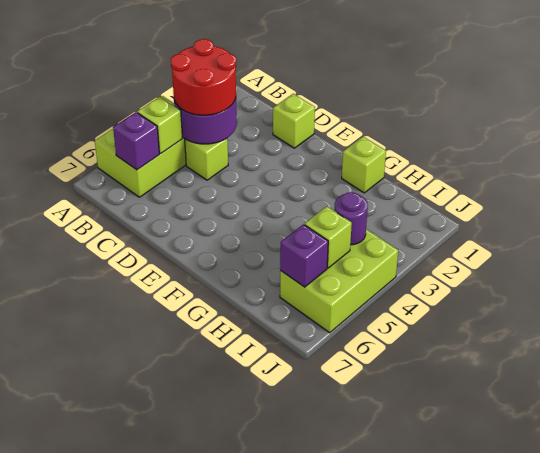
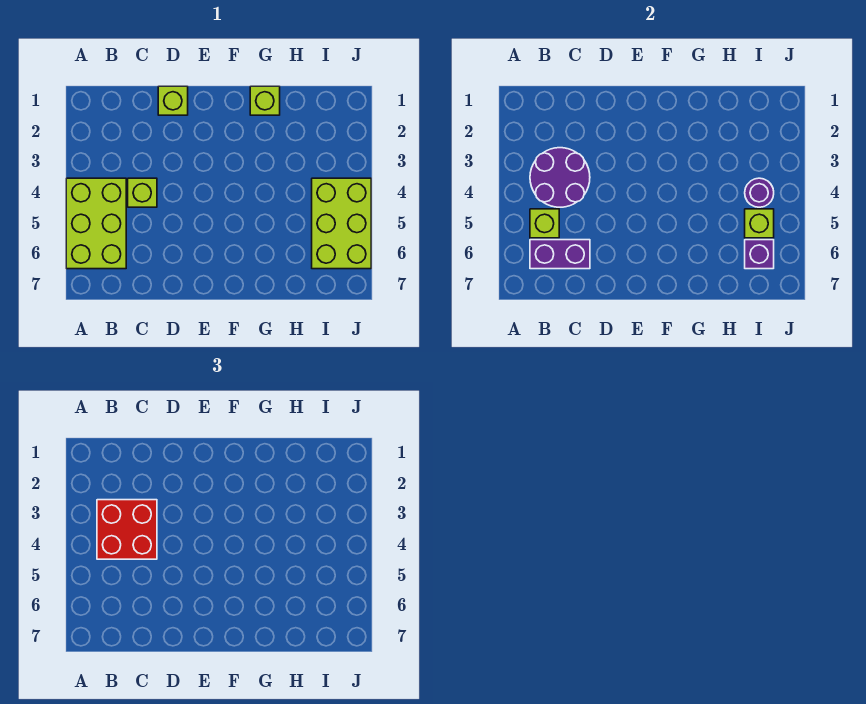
red round brick B3:C4 level 3 -> red brick B3:C4 level 3
purple brick B6 level 2 -> purple brick B6:C6 level 2

